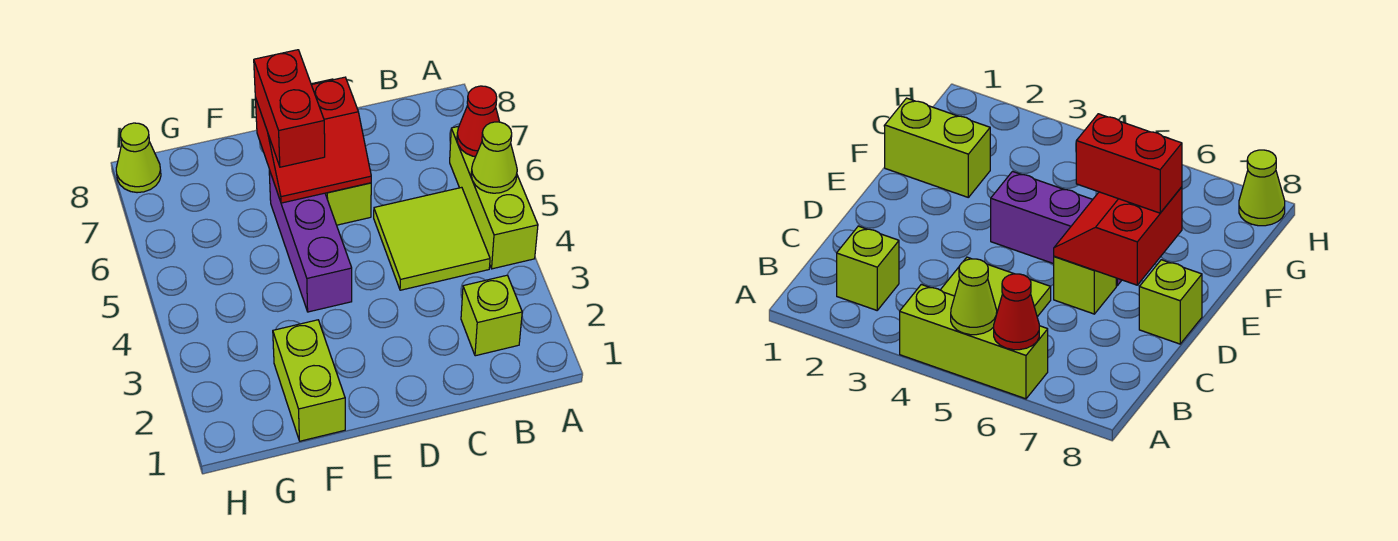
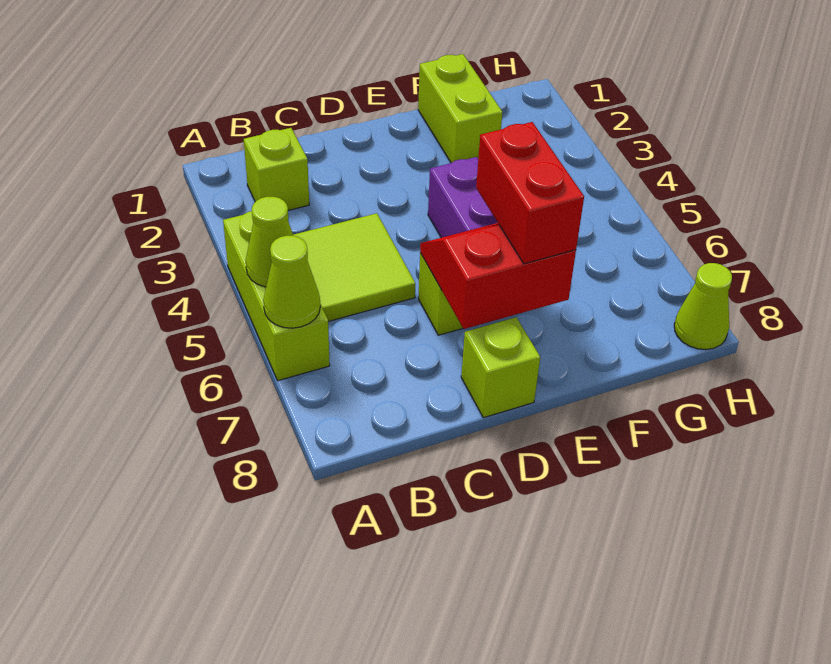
red cone A6 level 2 -> lime cone A6 level 2

